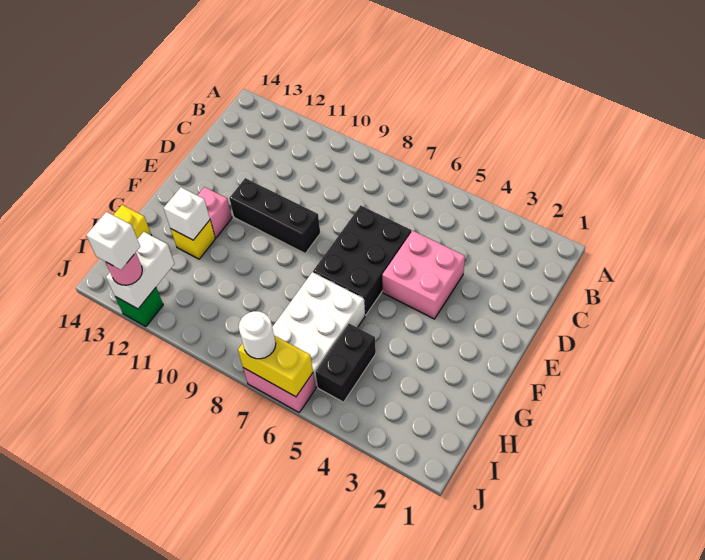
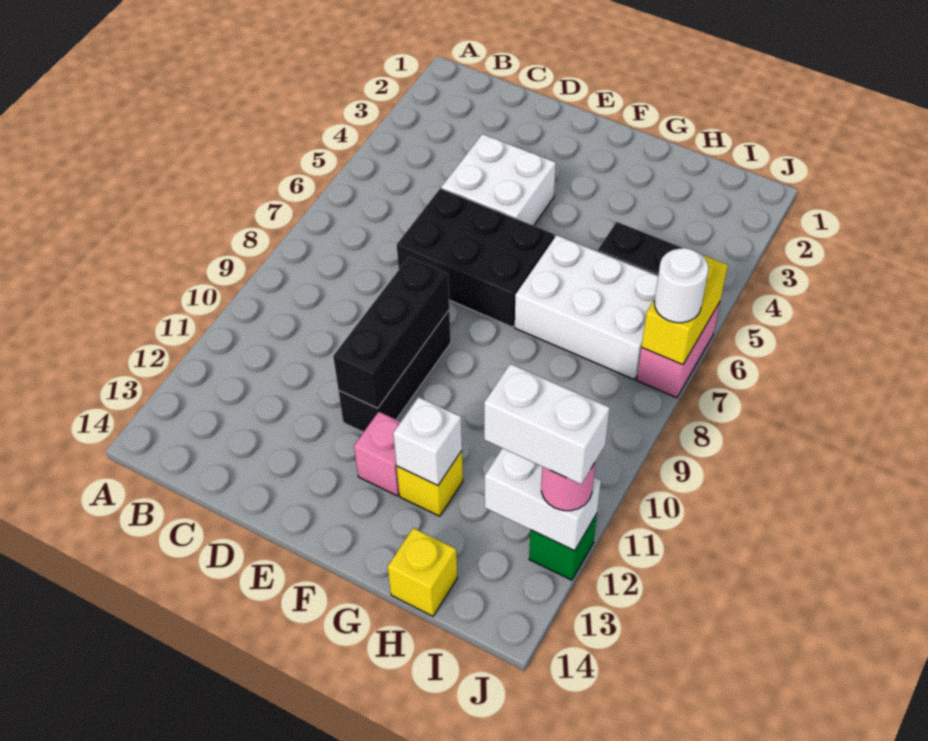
pink brick D4:E5 level 1 -> white brick D4:E5 level 1
none -> black brick E9:E11 level 2
white brick J12 level 4 -> white brick I12:J12 level 4

